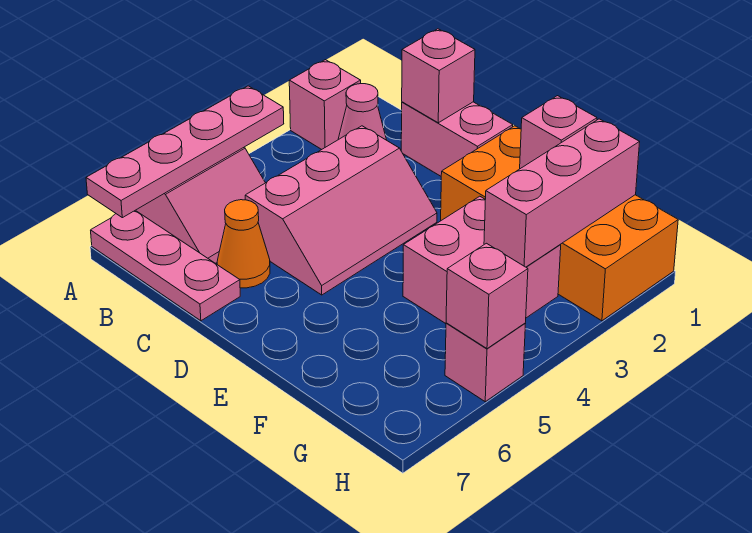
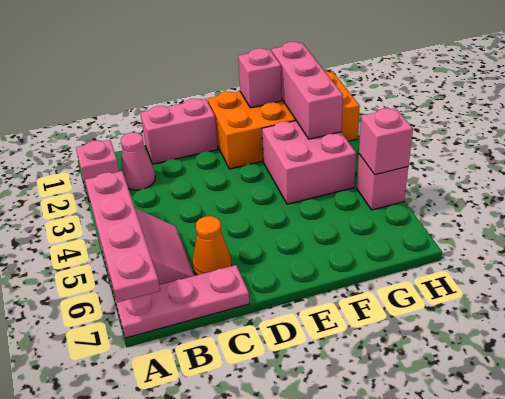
pink brick C1 level 2 -> none
pink slope C3:D5 level 1 top C -> none

